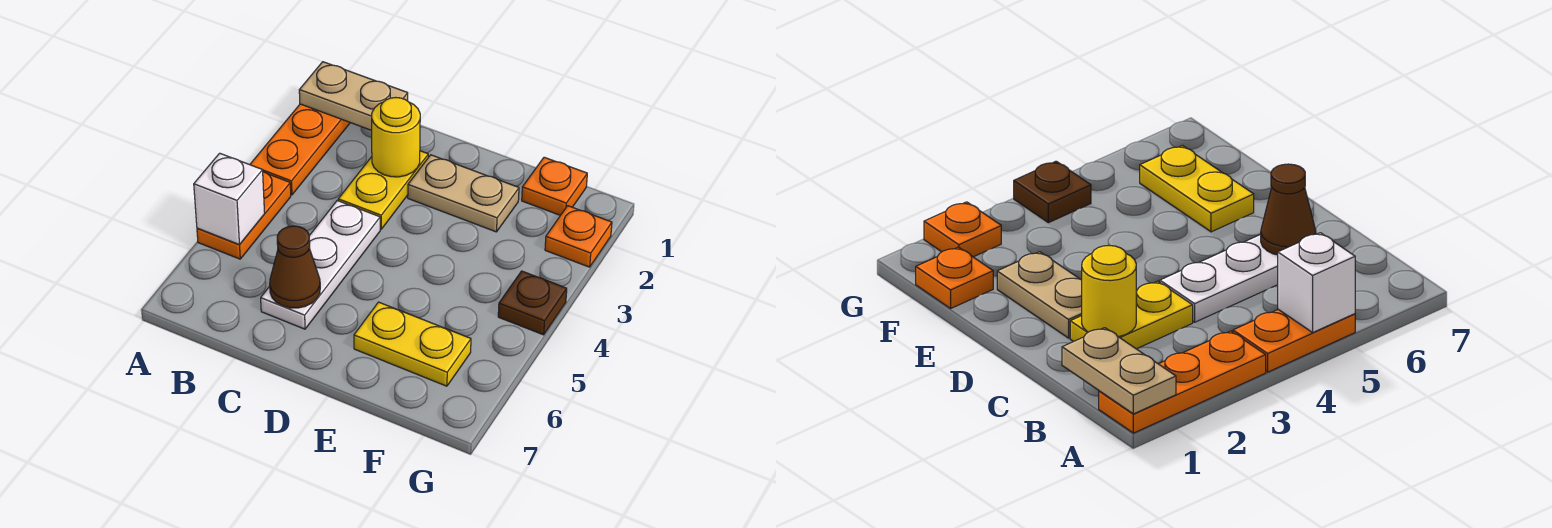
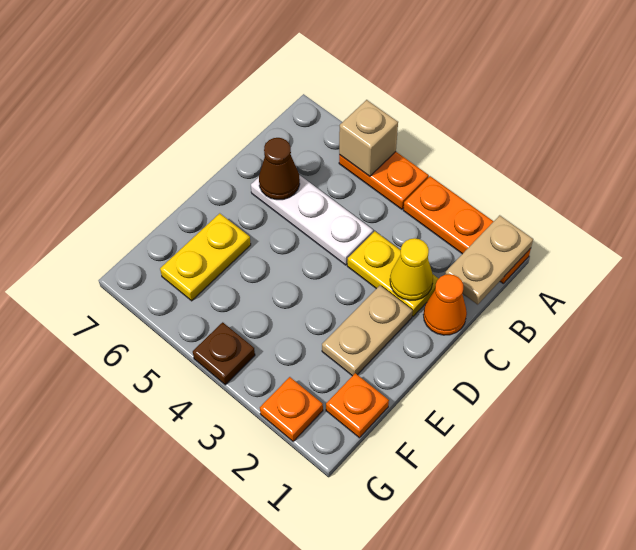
white brick A5 level 2 -> tan brick A5 level 2
none -> orange cone C1 level 1
yellow round brick C2 level 2 -> yellow cone C2 level 2

